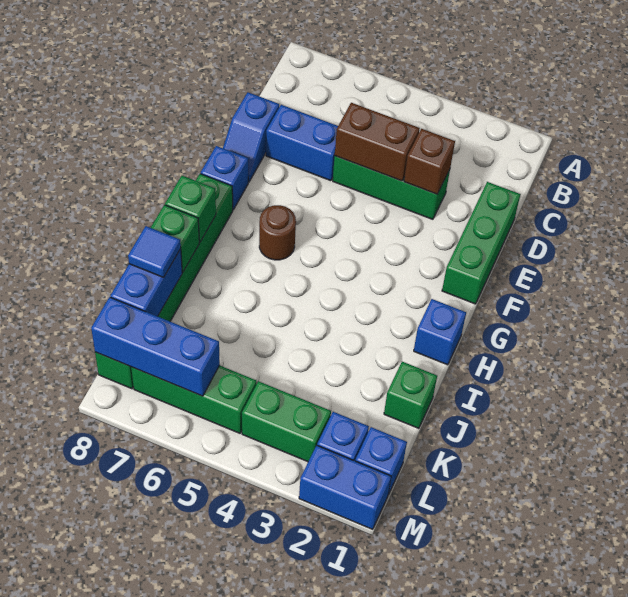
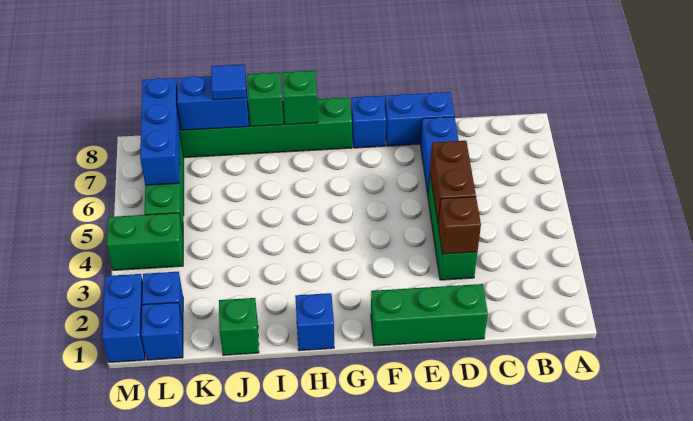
blue slope D8:E8 level 1 top D -> blue brick D8:E8 level 1
brown round brick G6 level 1 -> none
green brick L3:L4 level 1 -> green brick L4:M4 level 1

